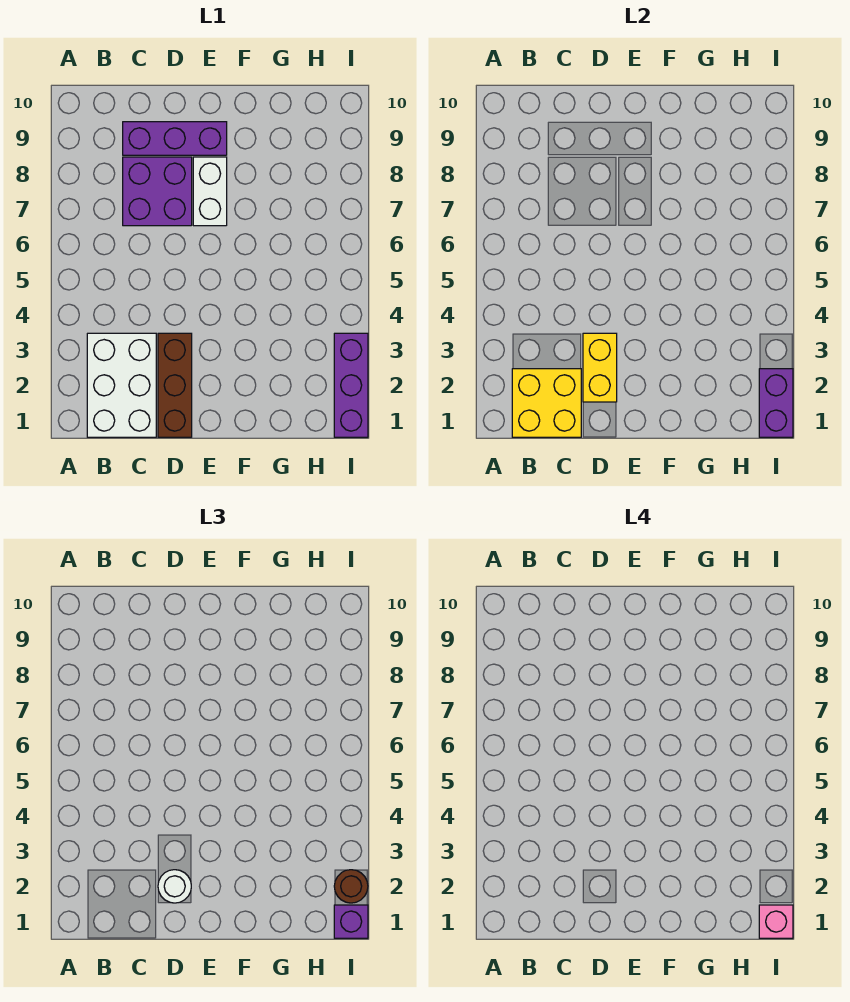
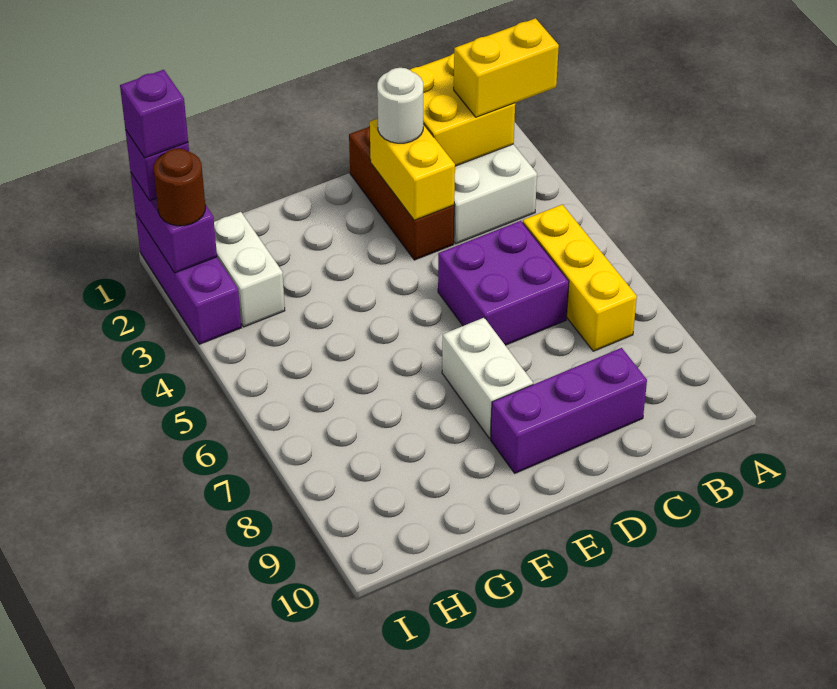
none -> yellow brick A2:B2 level 3
none -> yellow brick B5:B7 level 1
purple brick C7:D8 level 1 -> purple brick C5:D6 level 1
none -> white brick H2:H3 level 1
pink brick I1 level 4 -> purple brick I1 level 4

